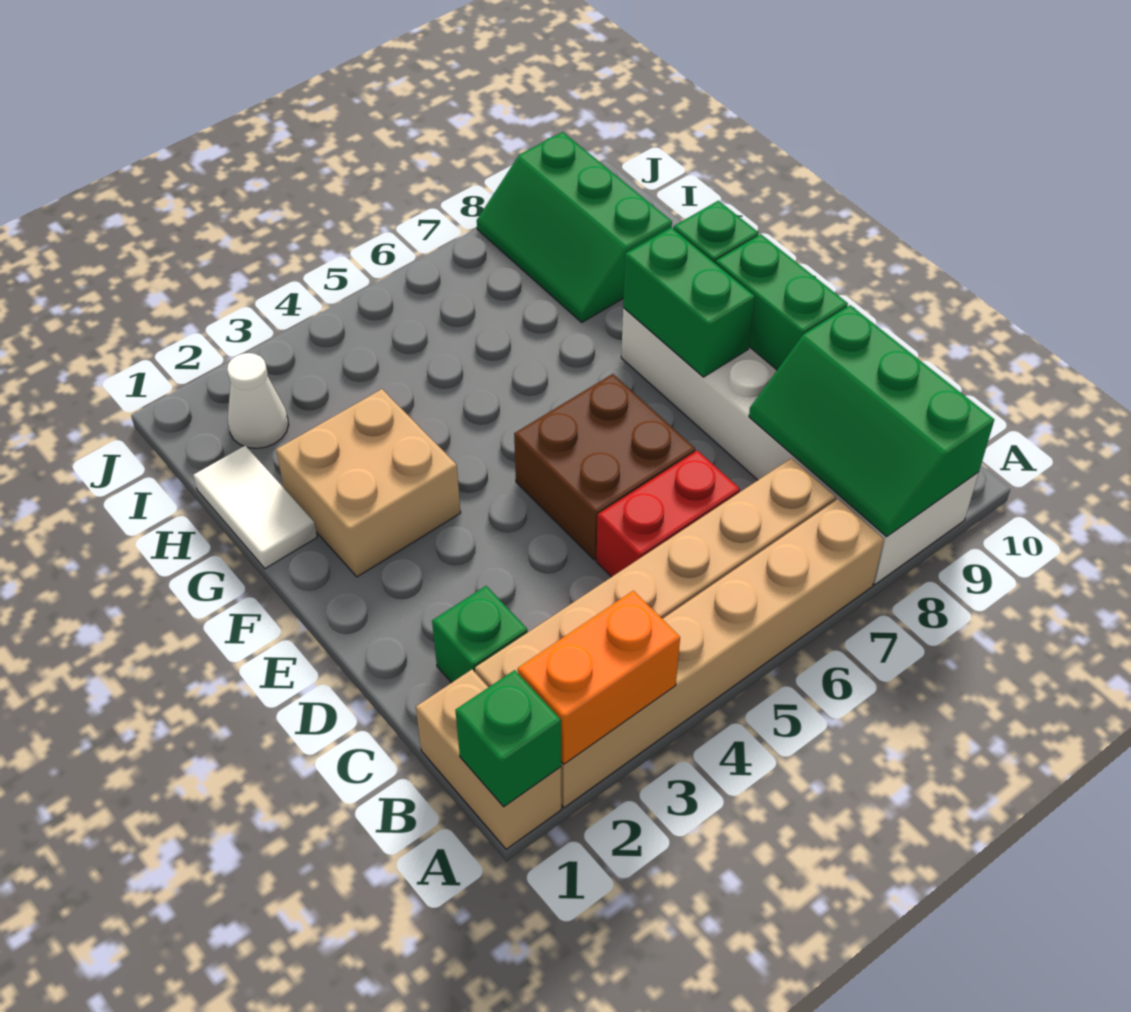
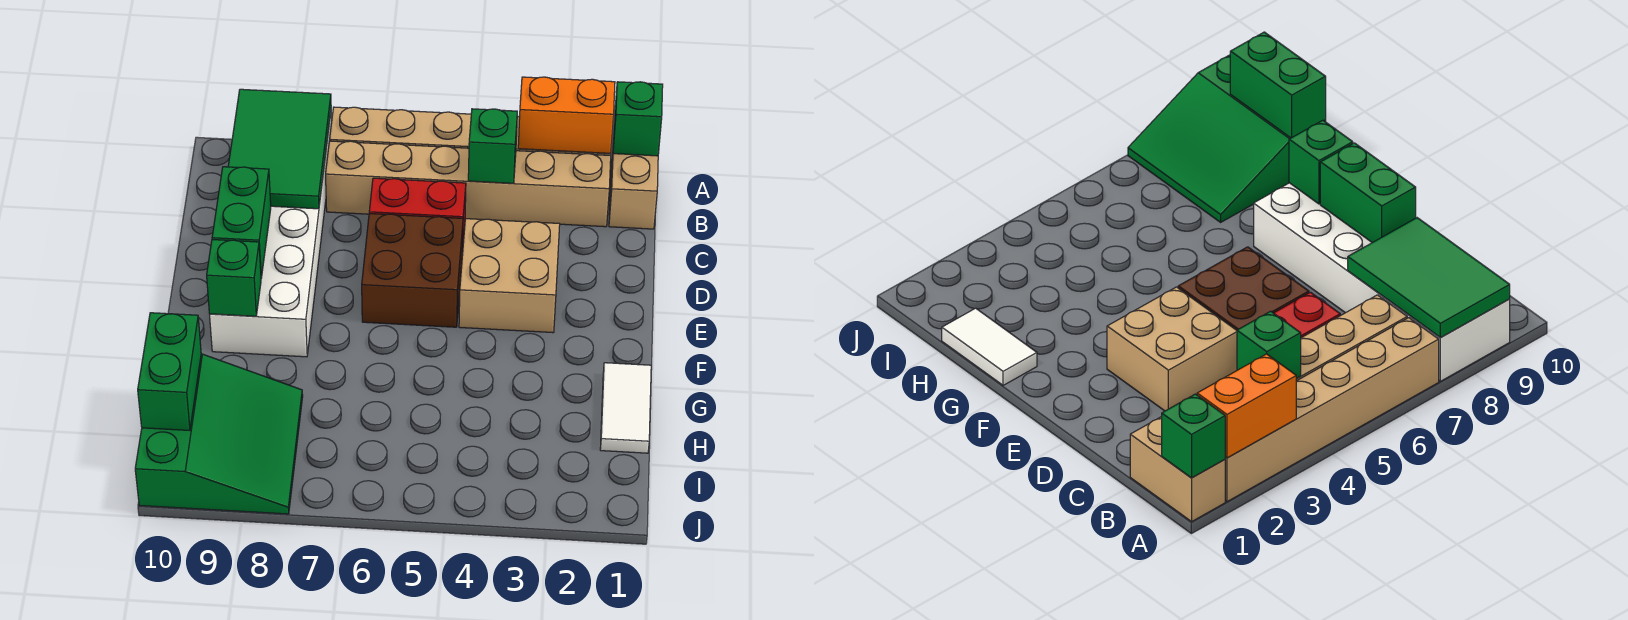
green slope A8:C9 level 2 top 9 -> green tile A8:C9 level 2
green brick C2 level 1 -> green brick B4 level 2
green brick E8:F8 level 2 -> green brick H10:I10 level 2
tan brick F2:G3 level 1 -> tan brick D3:E4 level 1
green slope H8:J9 level 1 top 9 -> green slope H8:J10 level 1 top 10
white cone I2 level 1 -> none

